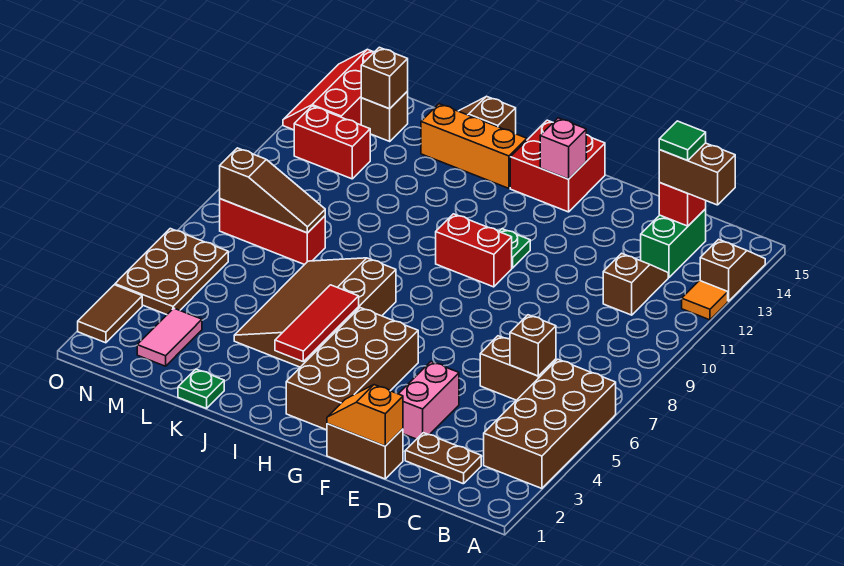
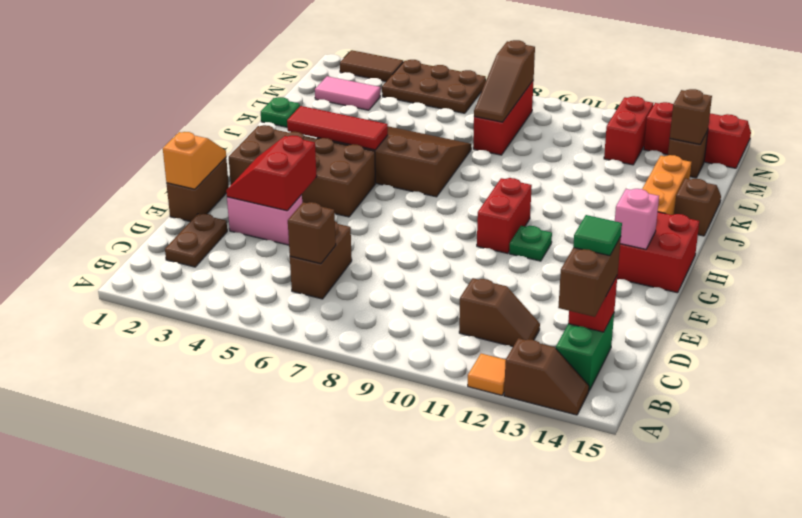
brown brick A3:B6 level 1 -> none
green brick C13:C14 level 1 -> green brick B14:C14 level 1
none -> red slope E3:F4 level 2 top 4

